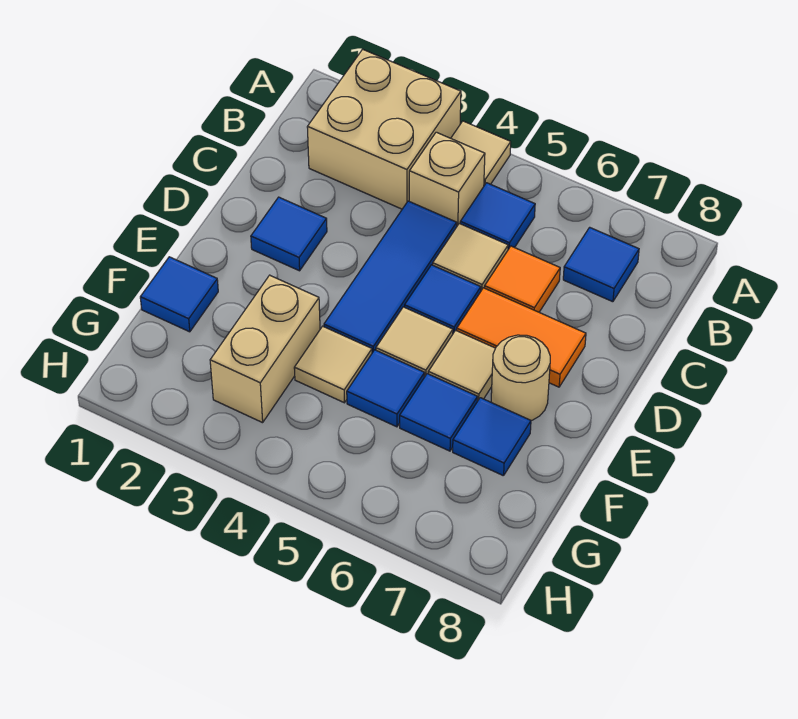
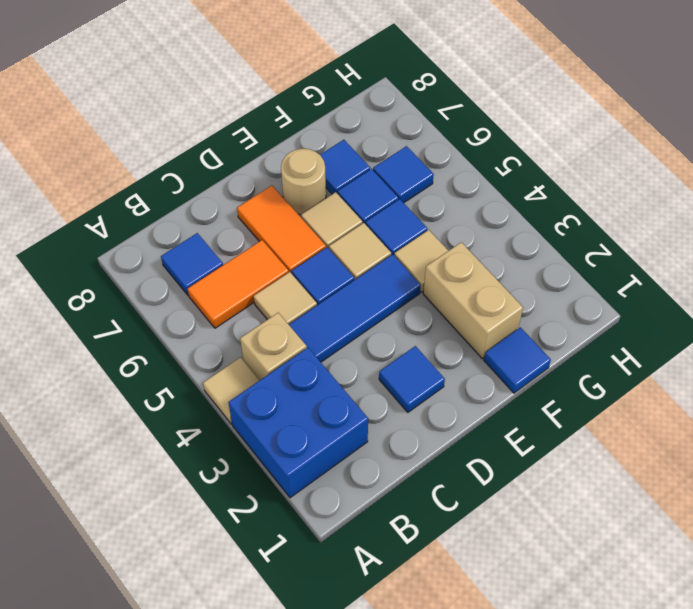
tan brick A2:B3 level 1 -> blue brick A2:B3 level 1
blue tile B5 level 1 -> blue tile G6 level 1
orange tile C6 level 1 -> orange tile B6:C6 level 1
tan brick F3:G3 level 1 -> tan brick F2:F3 level 1

